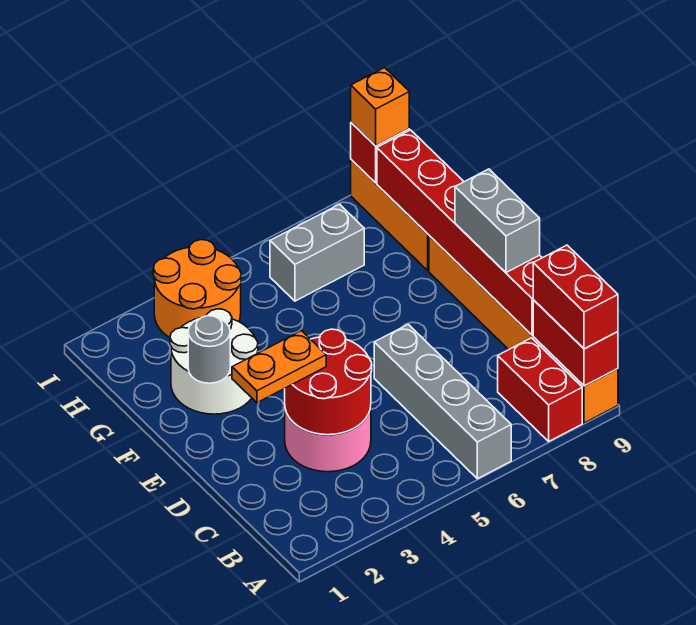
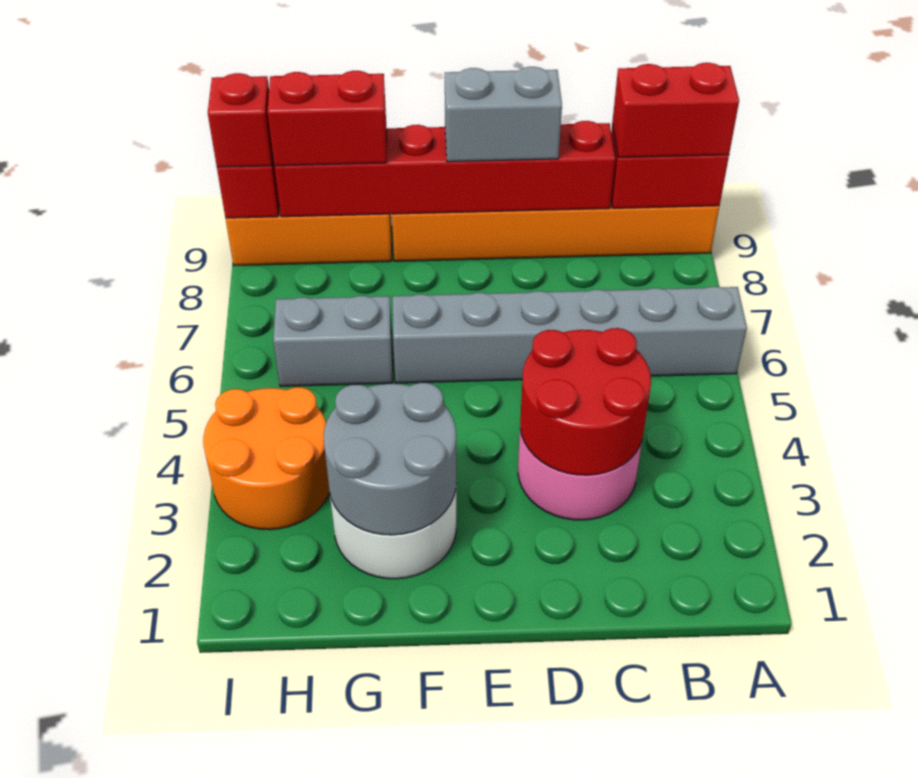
grey brick A6:D6 level 1 -> grey brick A6:F6 level 1
red brick A8:B8 level 1 -> red brick G9:H9 level 3
orange plate D2:D3 level 3 -> none
grey round brick F2 level 2 -> grey round brick F2:G3 level 2
grey brick H6:H7 level 1 -> grey brick G6:H6 level 1
orange brick I9 level 3 -> red brick I9 level 3

